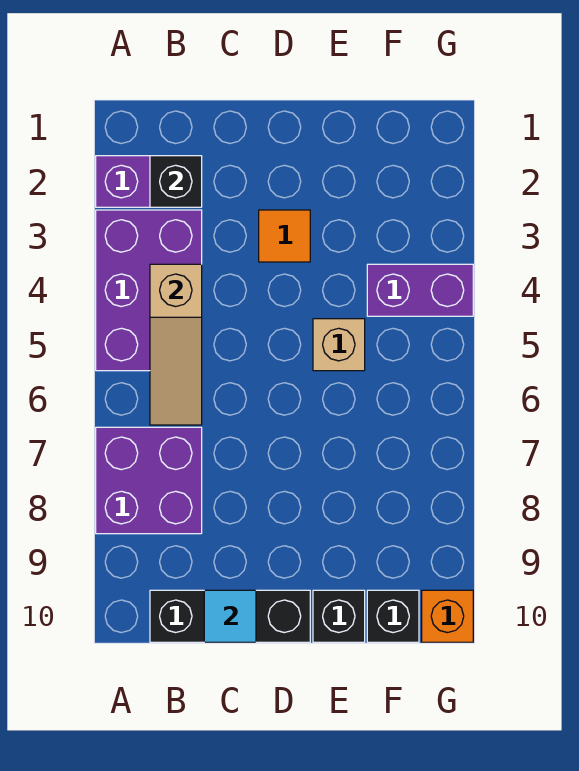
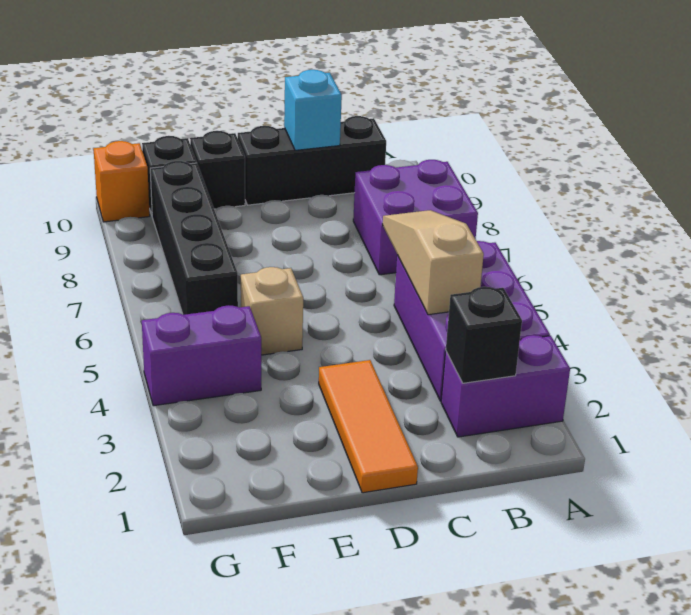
cyan tile C10 level 2 -> cyan brick C10 level 2
orange tile D3 level 1 -> orange tile D1:D3 level 1
none -> black brick F6:F9 level 1

